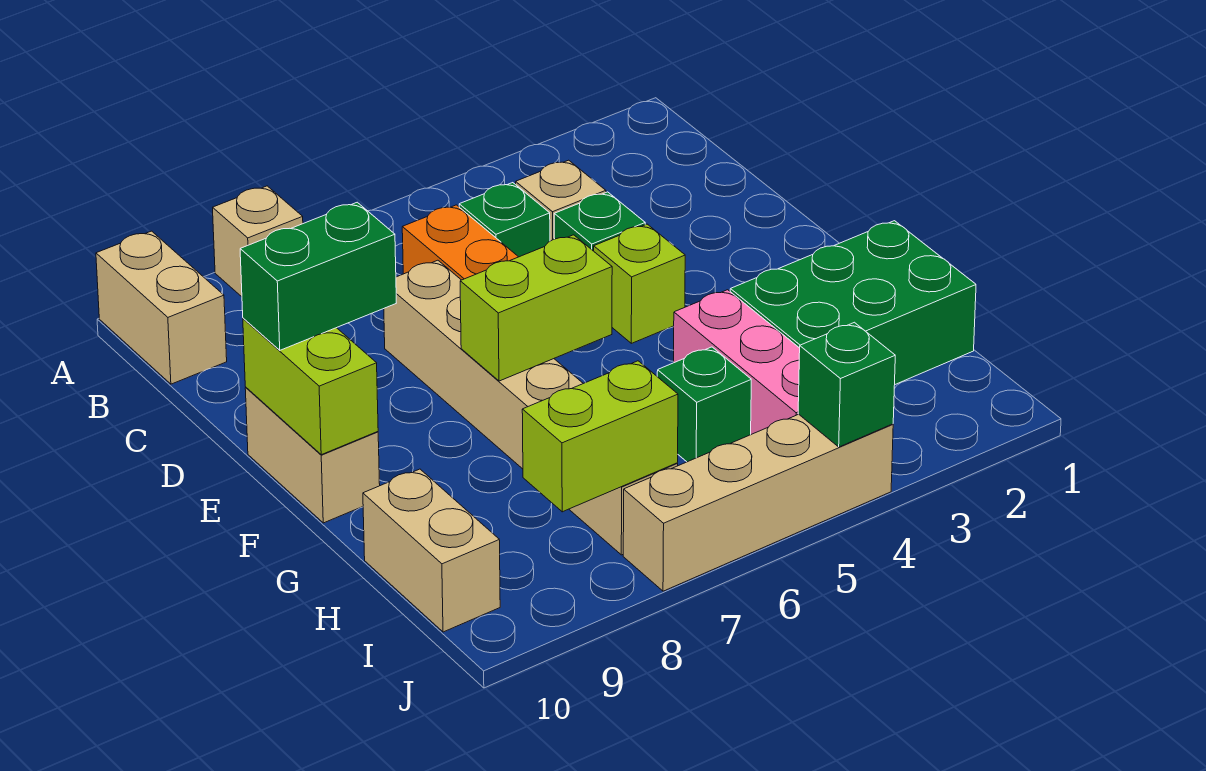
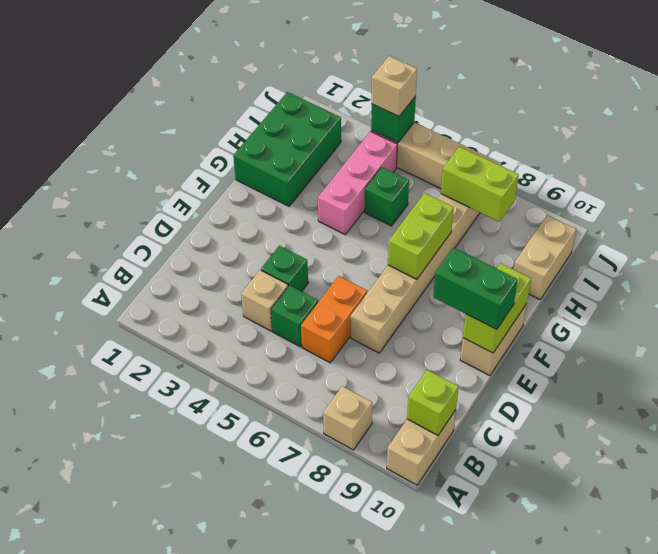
lime brick E4 level 1 -> lime brick B10 level 2
lime brick F6:F7 level 2 -> lime brick F7:G7 level 2
green brick G1:H3 level 1 -> green brick G1:I2 level 1
none -> tan brick J4 level 3

